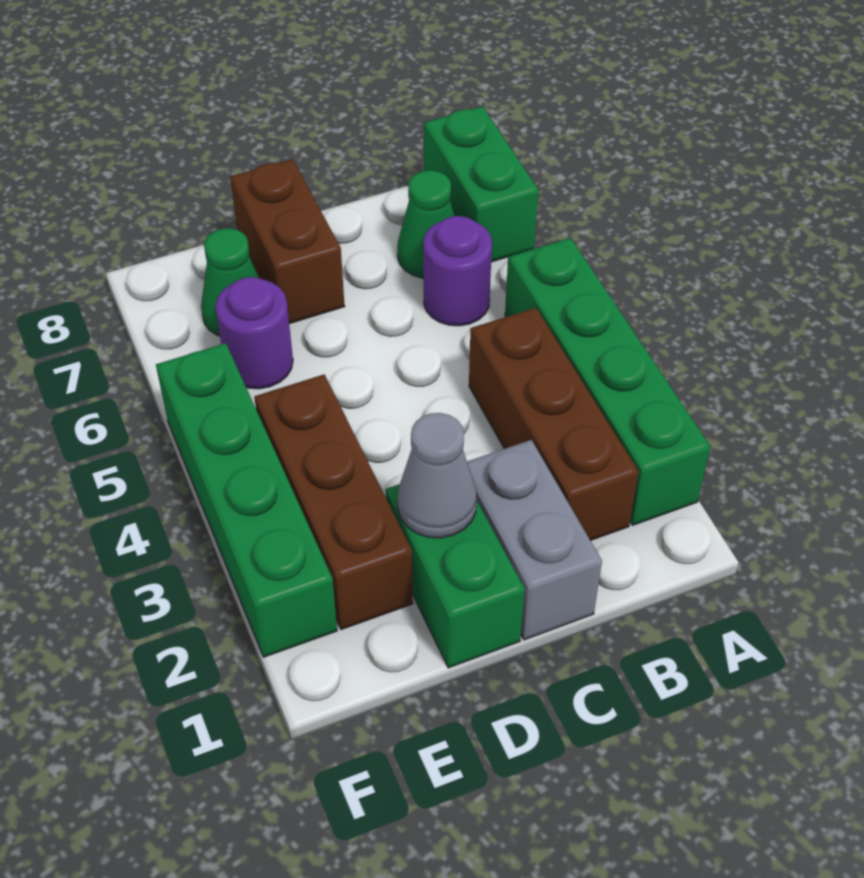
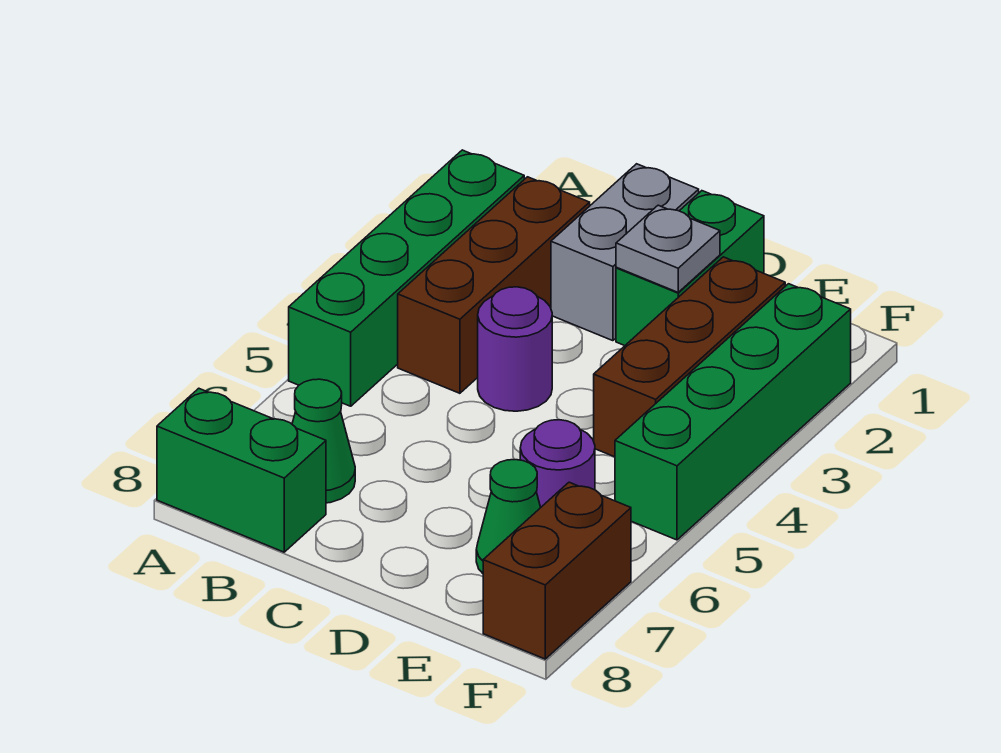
green brick A7:A8 level 1 -> green brick A8:B8 level 1
purple round brick B6 level 1 -> purple round brick C4 level 1
grey cone D2 level 2 -> grey plate D2 level 2
brown brick D7:D8 level 1 -> brown brick F7:F8 level 1

